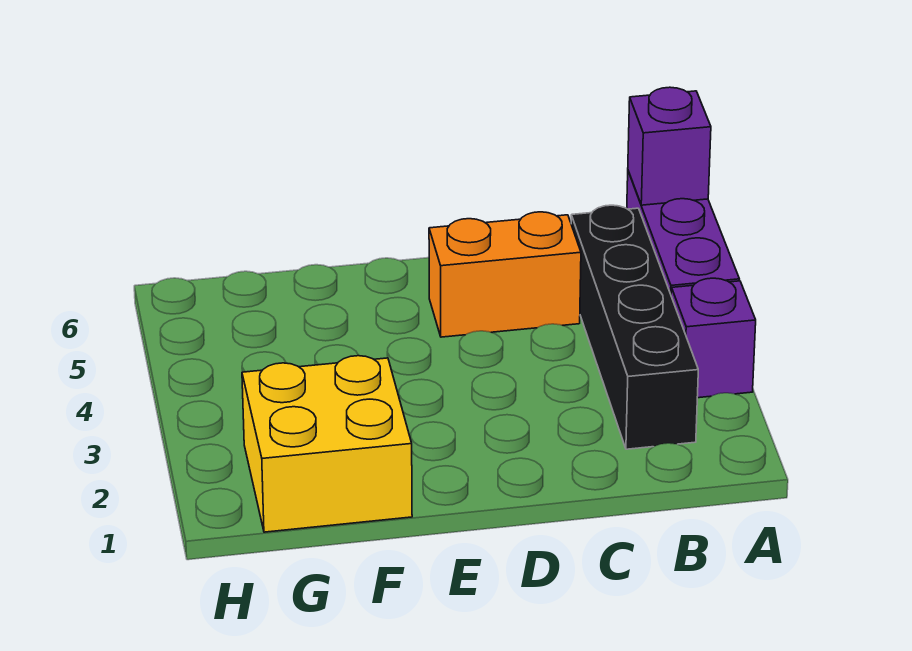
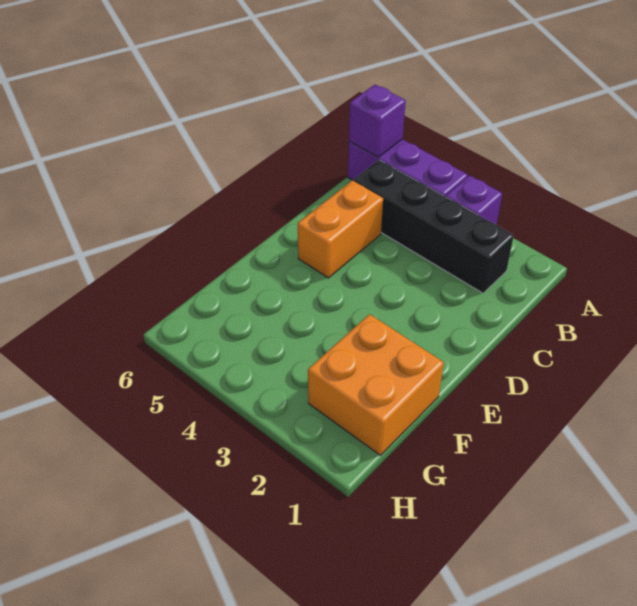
yellow brick F1:G2 level 1 -> orange brick F1:G2 level 1

